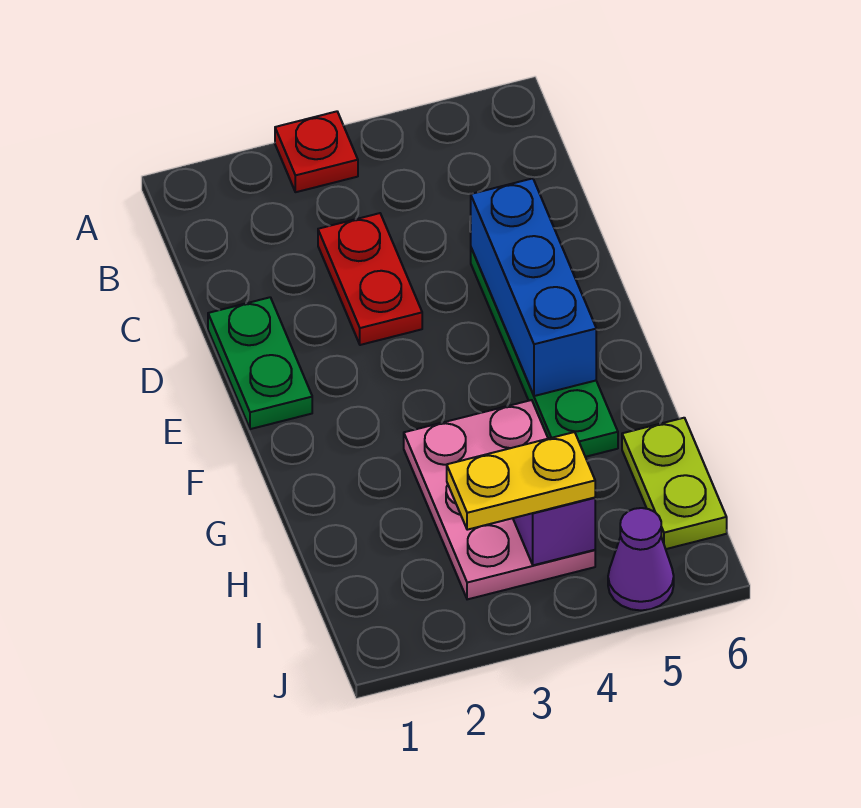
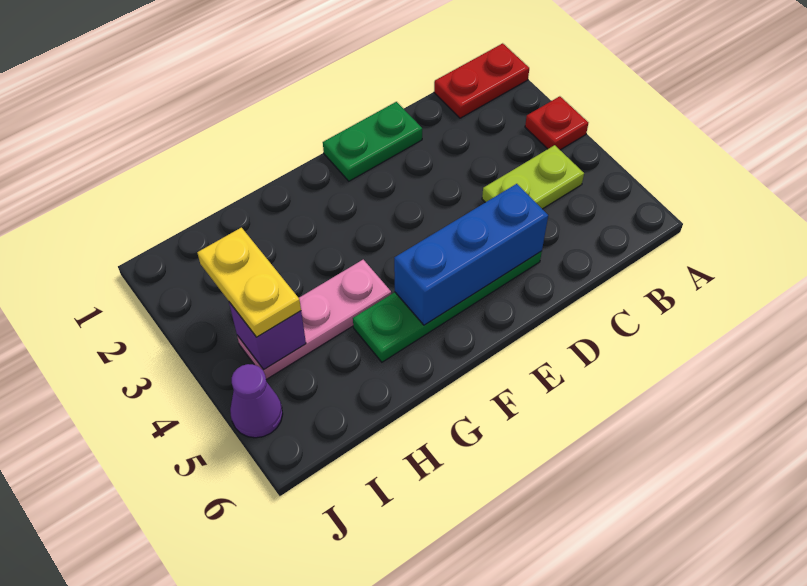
red plate C3:D3 level 1 -> red plate A1:B1 level 1
pink plate G3:I4 level 1 -> pink plate G4:I4 level 1
lime plate H6:I6 level 1 -> lime plate B4:C4 level 1

